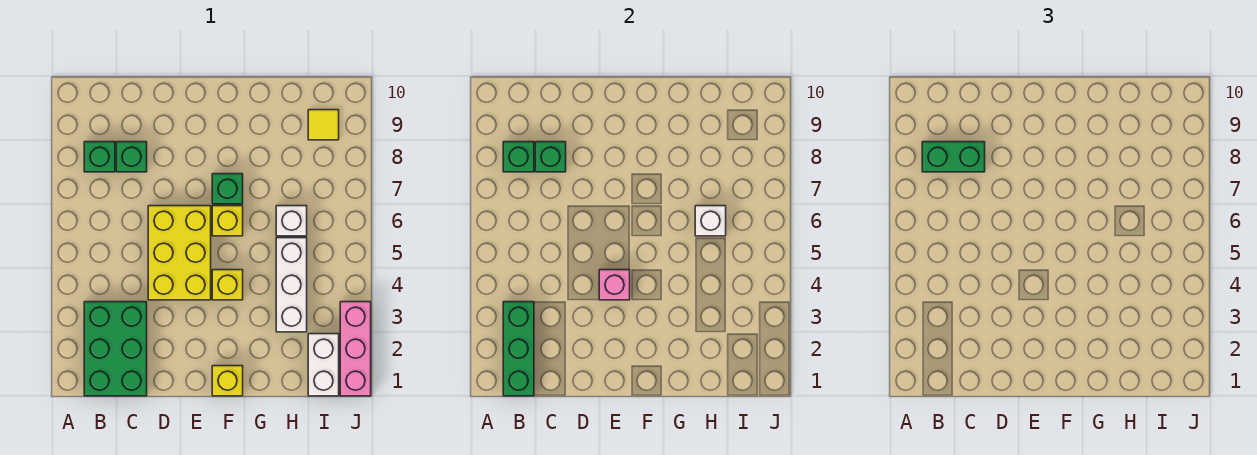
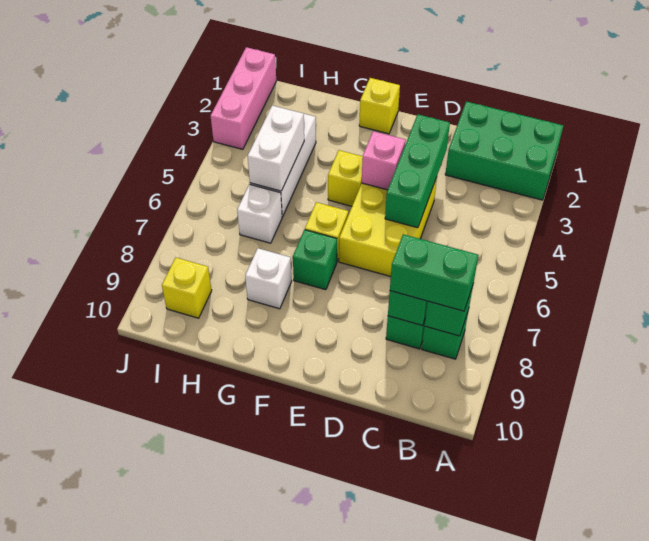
green brick B1:C3 level 1 -> green brick A1:C2 level 1
green brick B1:B3 level 2 -> green brick D3:D5 level 2
white brick H6 level 2 -> white brick G8 level 1
white brick I1:I2 level 1 -> white brick H4:H5 level 2
yellow tile I9 level 1 -> yellow brick I9 level 1

